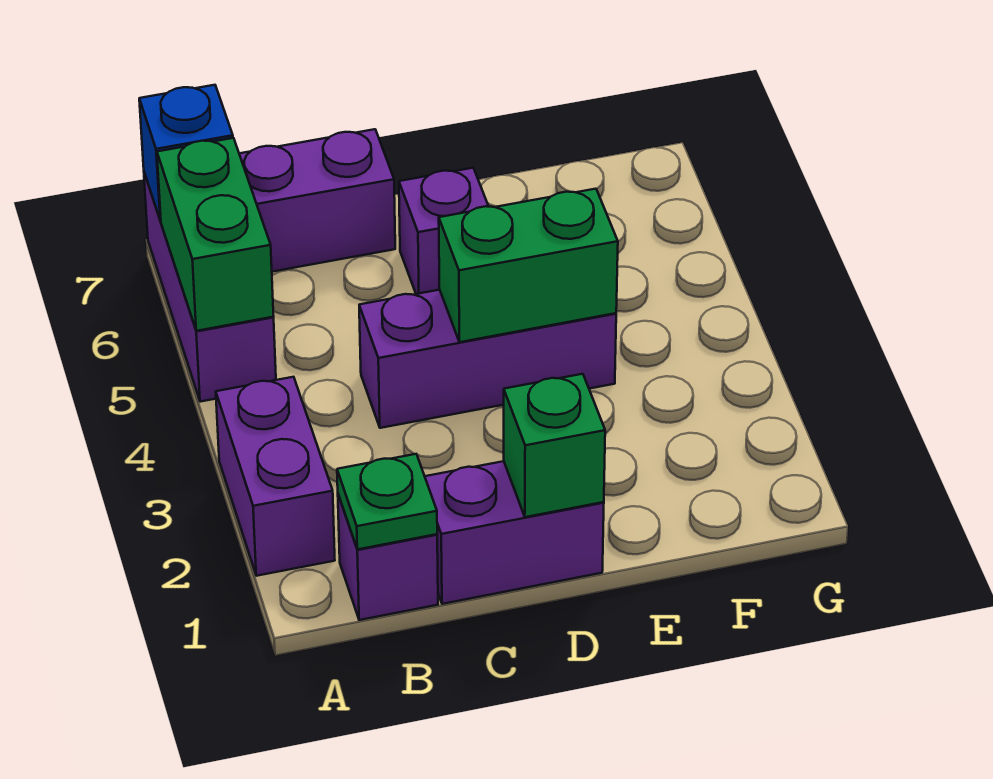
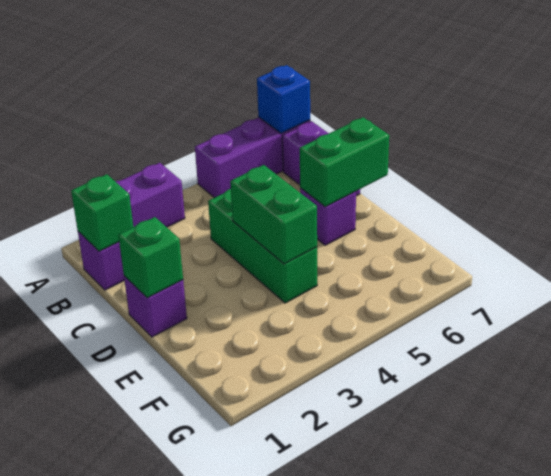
green brick A5:A6 level 2 -> green brick D6:D7 level 2
green plate B1 level 2 -> green brick B1 level 2
purple brick C1:D1 level 1 -> purple brick D1 level 1
purple brick C4:E4 level 1 -> green brick C4:E4 level 1

